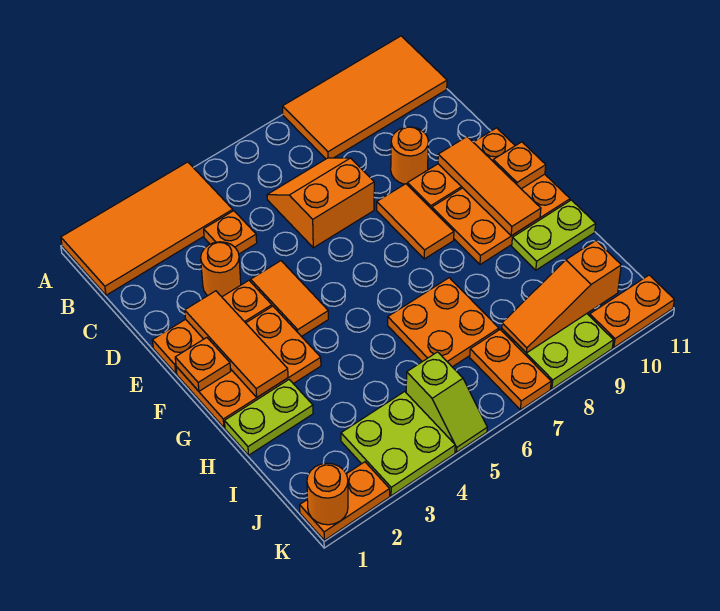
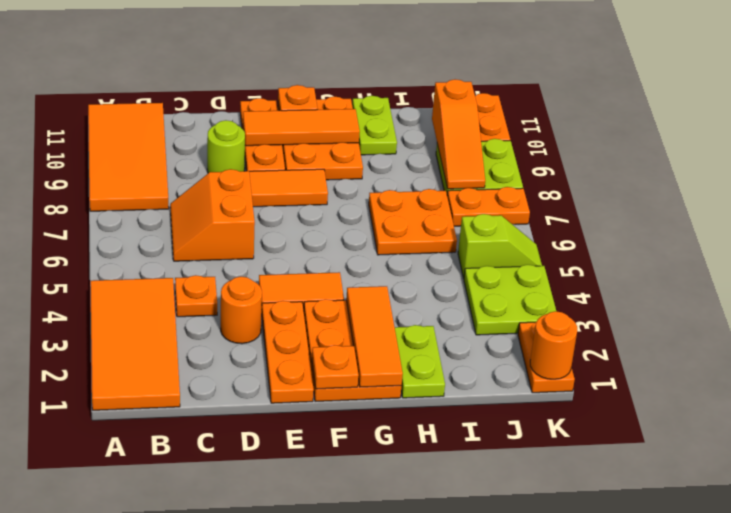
orange round brick D9 level 1 -> lime round brick D9 level 1
orange tile E2:G2 level 2 -> orange tile G1:G3 level 2

